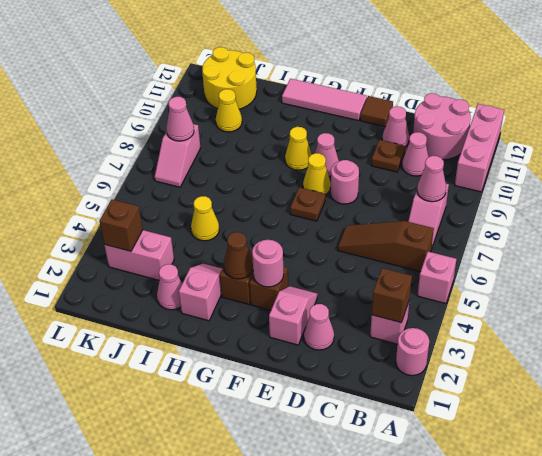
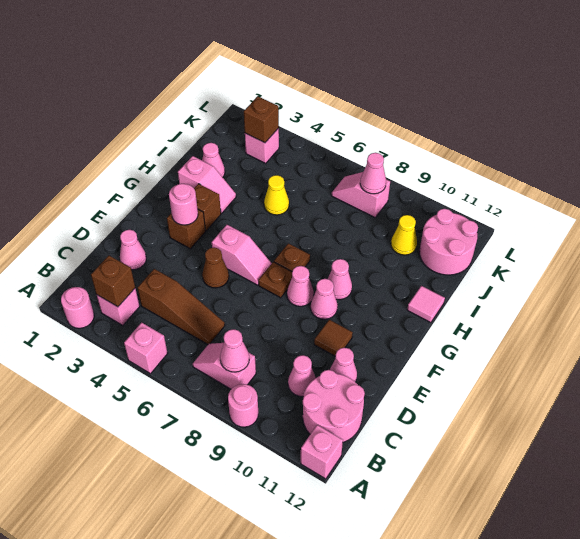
pink brick A10:A12 level 1 -> pink brick A12 level 1
brown slope B6:D6 level 1 top B -> brown slope C4:C6 level 1 top 4
brown plate D10 level 1 -> brown plate G7 level 1
pink slope E2:E3 level 1 top 2 -> pink slope F5:F6 level 1 top 5
pink round brick E8 level 1 -> pink round brick A9 level 1
brown tile E12 level 1 -> brown tile E10 level 1
yellow cone F8 level 1 -> pink cone F8 level 1
pink tile F12:H12 level 1 -> pink tile H12 level 1
brown cone G3 level 2 -> brown cone E5 level 1
yellow cone G9 level 1 -> pink cone G9 level 1
pink brick J3:K3 level 1 -> pink brick K3 level 1
yellow round brick J11:K12 level 1 -> pink round brick J11:K12 level 1

